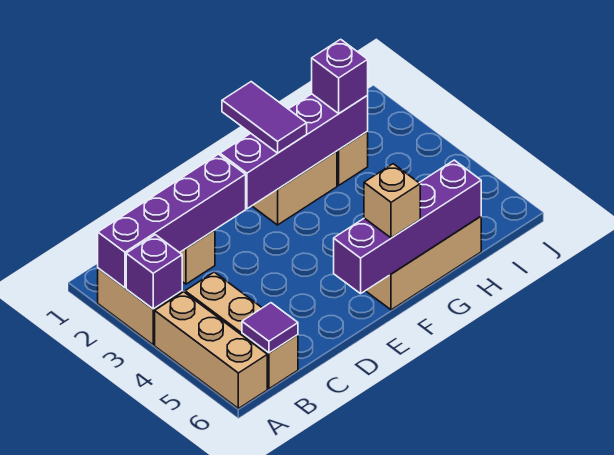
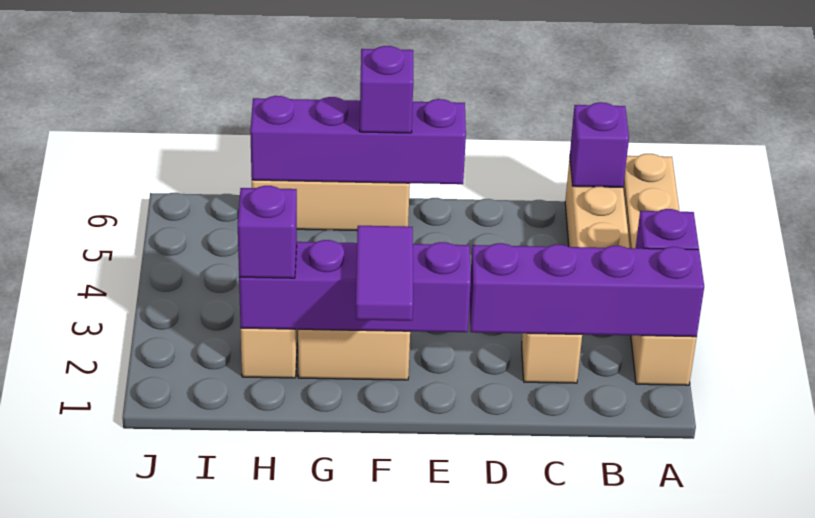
purple tile B6 level 2 -> purple brick B6 level 2
tan brick F6 level 3 -> purple brick F6 level 3

